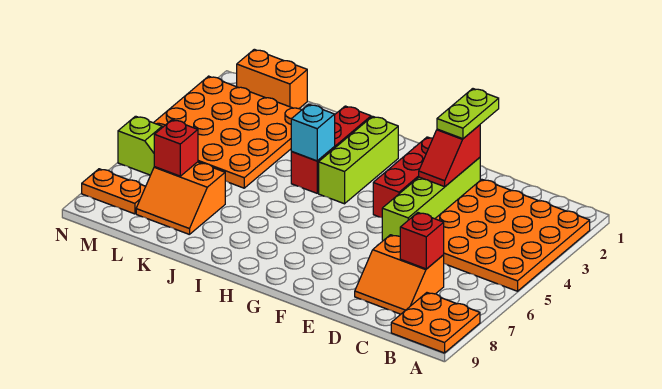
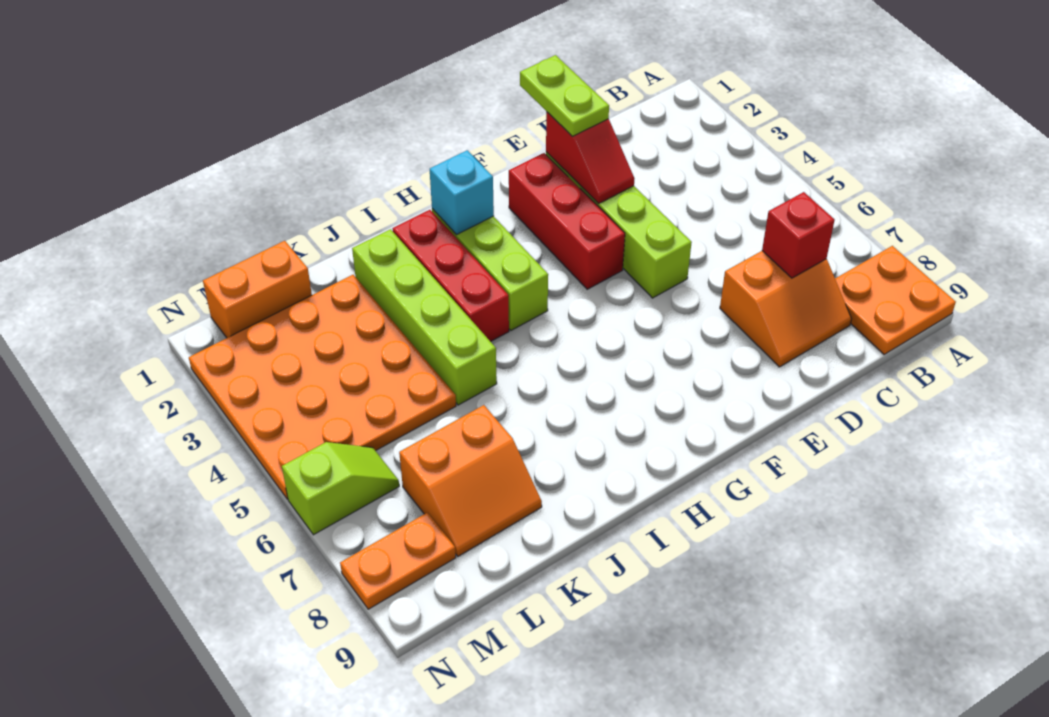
orange plate A2:D5 level 1 -> none
cyan brick I4 level 2 -> cyan brick H2 level 2
none -> lime brick J2:J5 level 1
red brick L7 level 2 -> none

